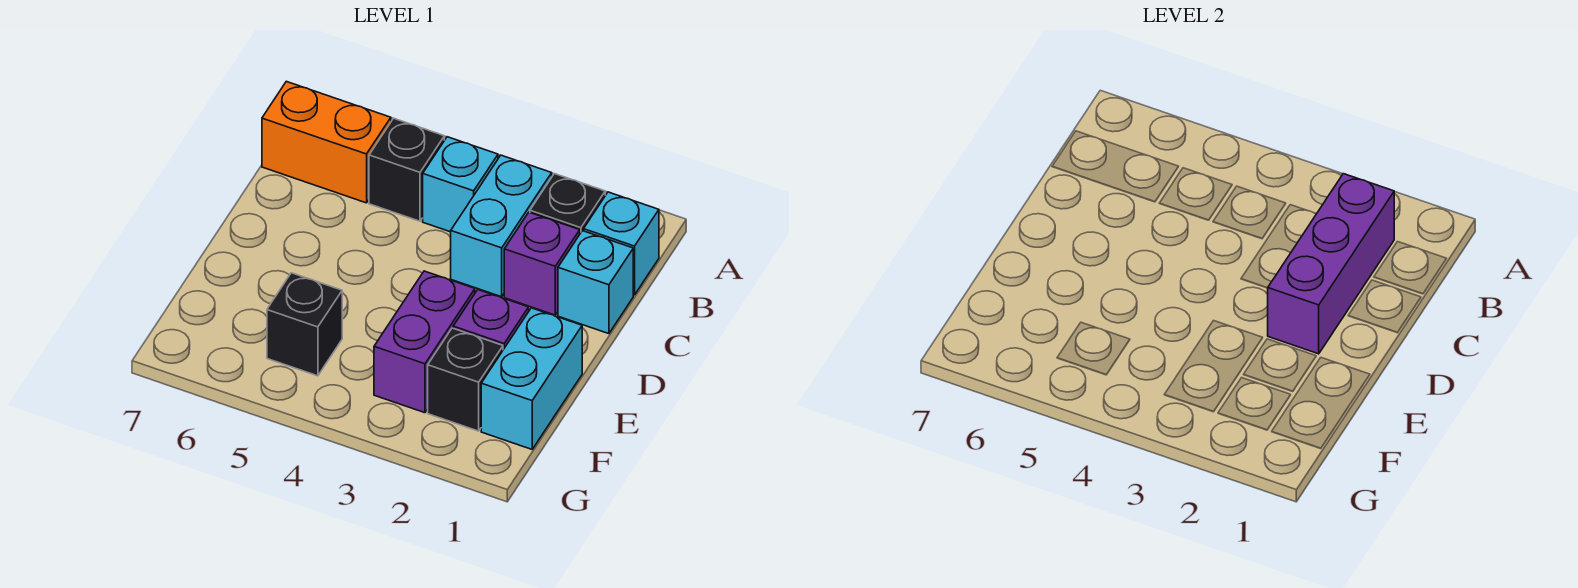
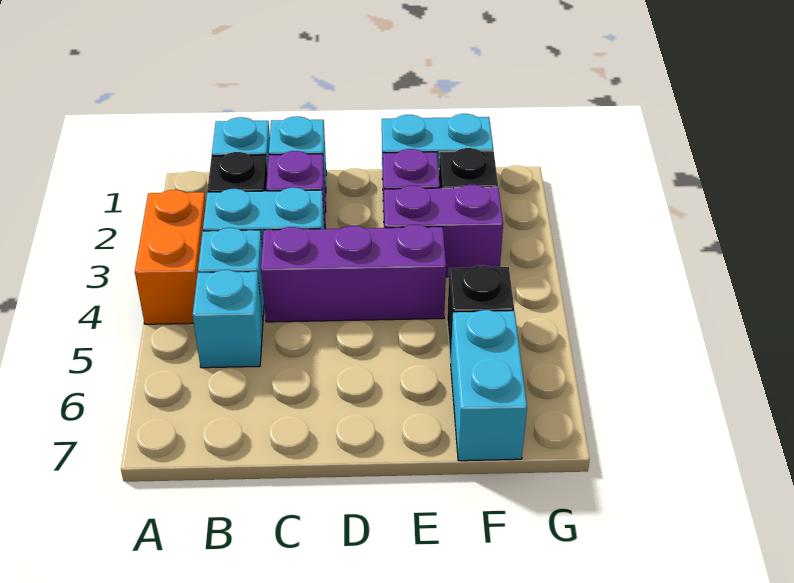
purple brick B2:D2 level 2 -> purple brick C4:E4 level 1
black brick B5 level 1 -> cyan brick B5 level 1
orange brick B6:B7 level 1 -> orange brick A3:A4 level 1
none -> cyan brick F6:F7 level 1

